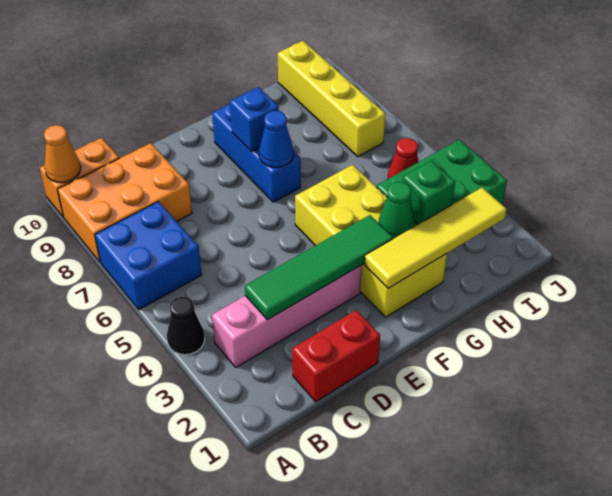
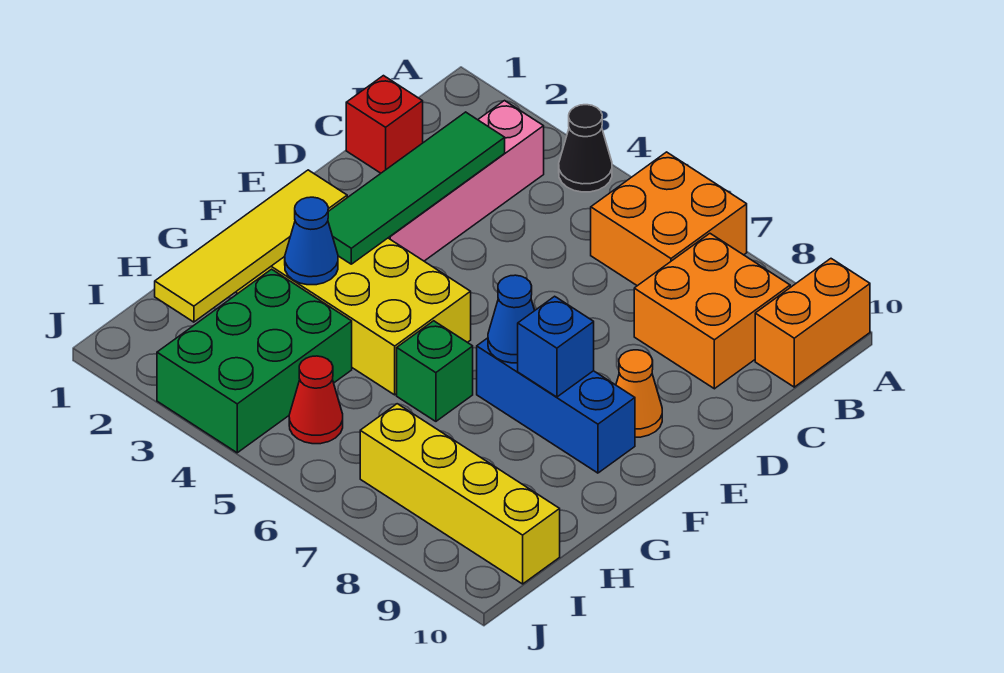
blue brick A6:B7 level 1 -> orange brick A6:B7 level 1
orange brick A8:C9 level 1 -> orange brick B8:C9 level 1
orange cone A10 level 2 -> orange cone E9 level 1
red brick C1:D1 level 1 -> red brick C1 level 1
green cone G3 level 2 -> blue cone G3 level 2
green brick H3 level 2 -> green brick G6 level 1

